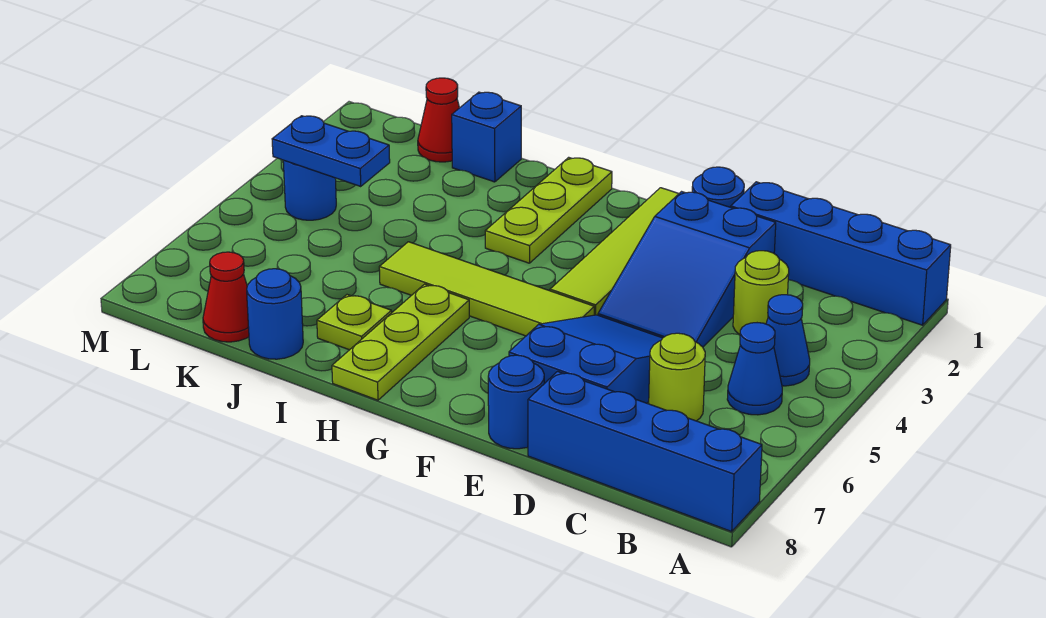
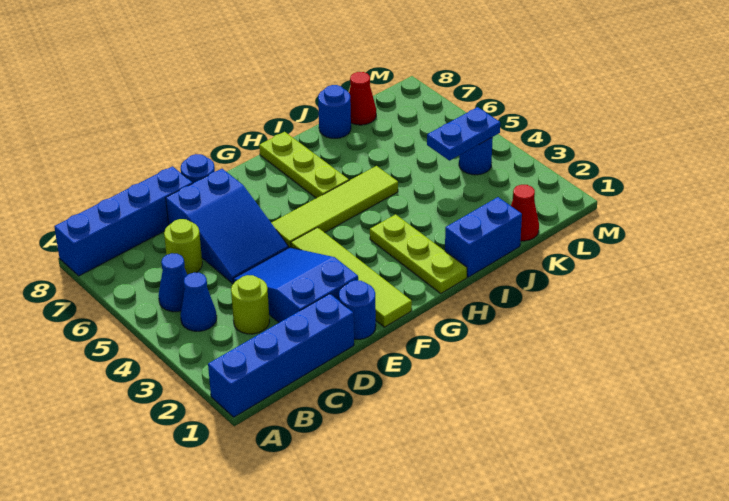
lime plate I7 level 1 -> none
blue brick J1 level 1 -> blue brick I1:J1 level 1

